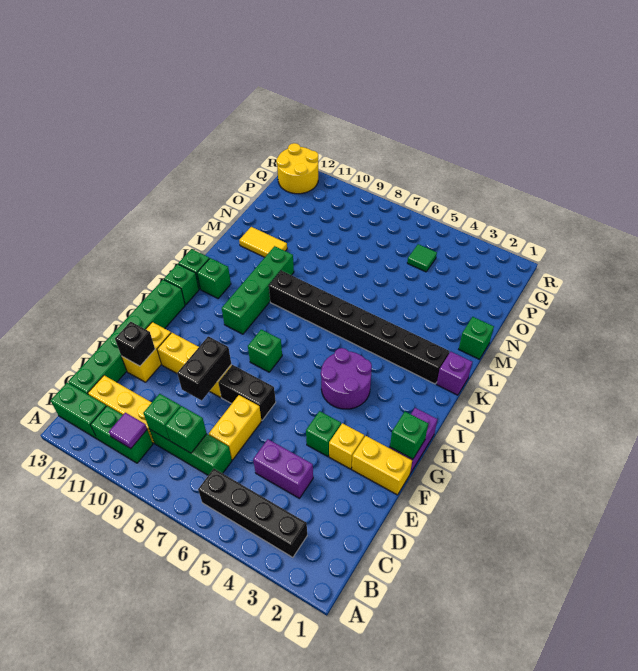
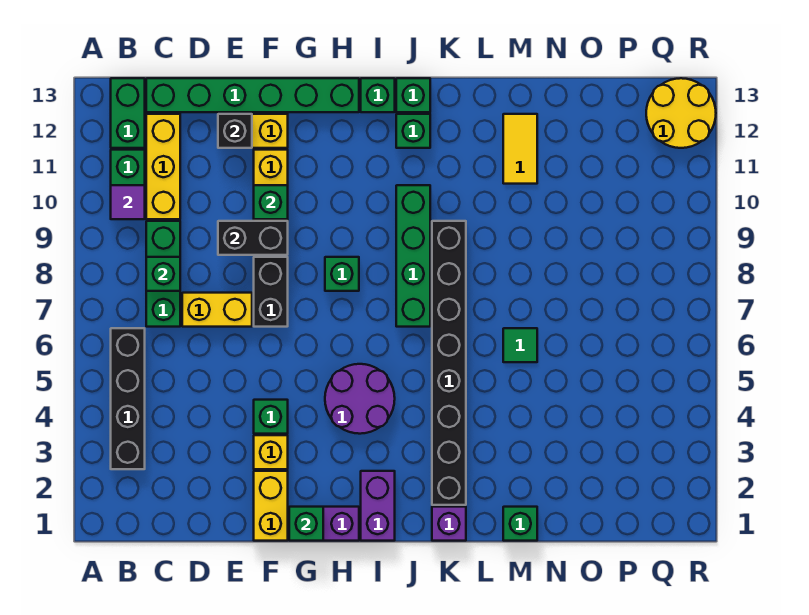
green brick C9 level 2 -> green brick F10 level 2
purple brick D4:D5 level 1 -> purple brick I1:I2 level 1
green brick I10:L10 level 1 -> green brick J7:J10 level 1
green tile P5 level 1 -> green tile M6 level 1

